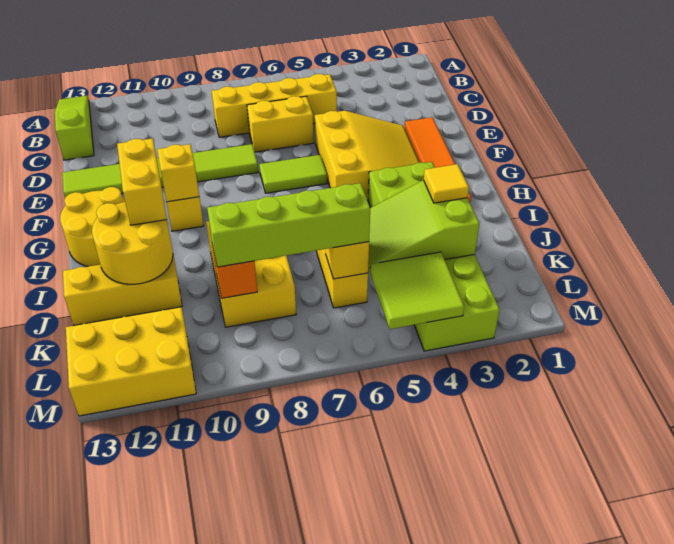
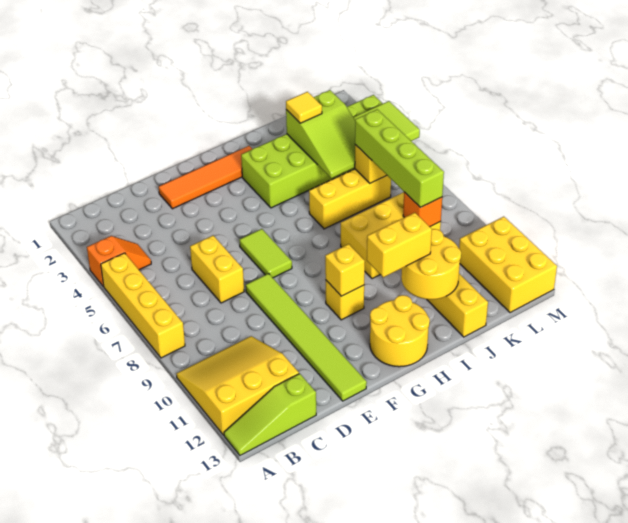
none -> orange slope A4:B4 level 1 top A
yellow brick C5:C8 level 1 -> yellow brick A5:A8 level 1
yellow slope E3:G5 level 1 top 5 -> yellow slope A10:C12 level 1 top 12

